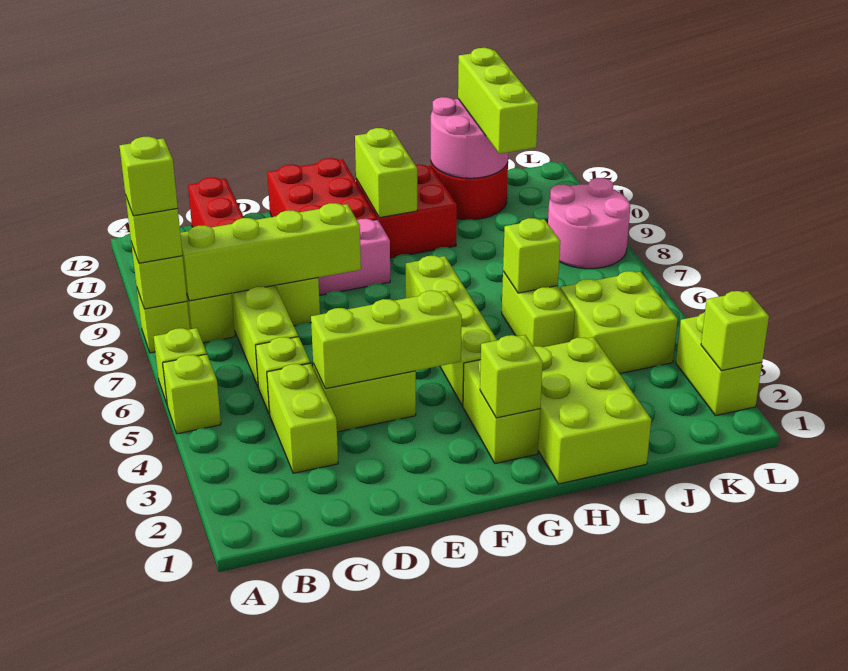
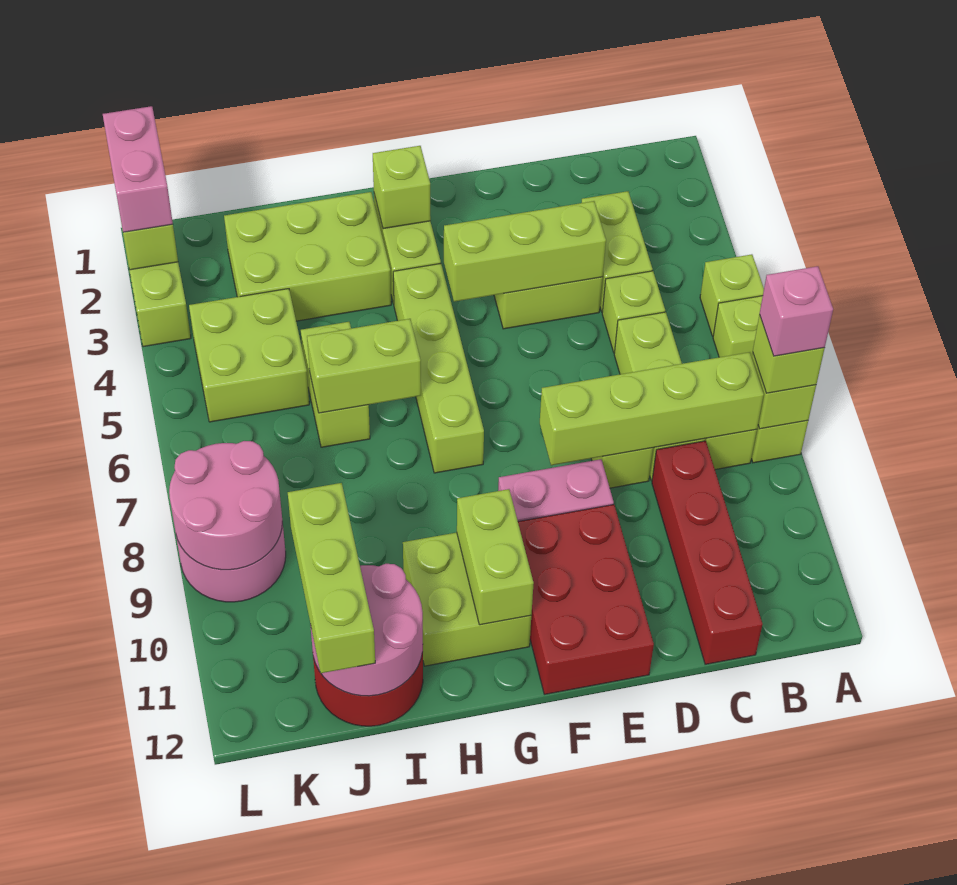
lime brick A8 level 4 -> pink brick A8 level 4
red brick G10:H11 level 1 -> lime brick G10:H11 level 1
lime brick H1:I3 level 1 -> lime brick H2:J3 level 1
lime brick I6 level 2 -> lime brick H6:I6 level 2
none -> pink round brick K8:L9 level 2
none -> pink brick L1:L2 level 3

